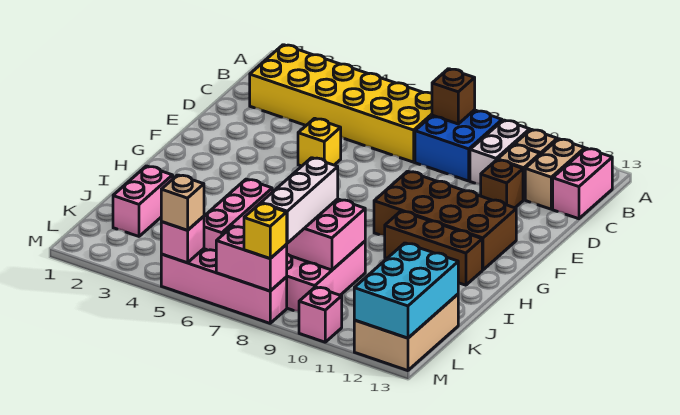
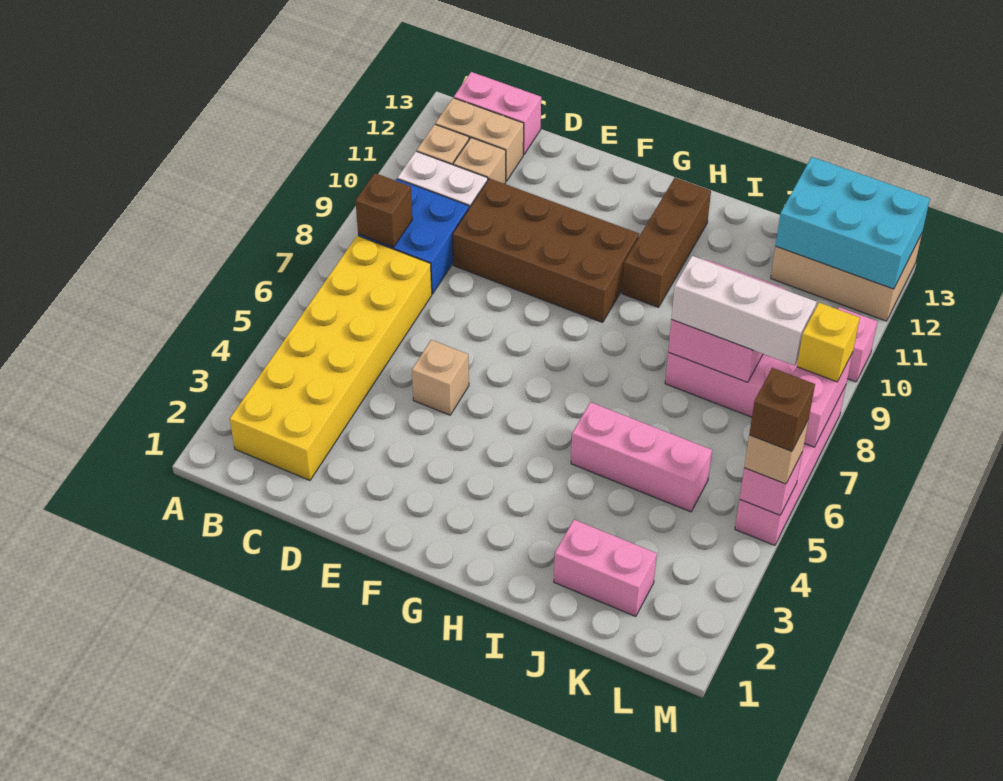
brown brick D11 level 1 -> brown brick M5 level 4
yellow brick E5 level 1 -> tan brick E5 level 1
brown brick F9:G12 level 1 -> brown brick D9:G10 level 1

